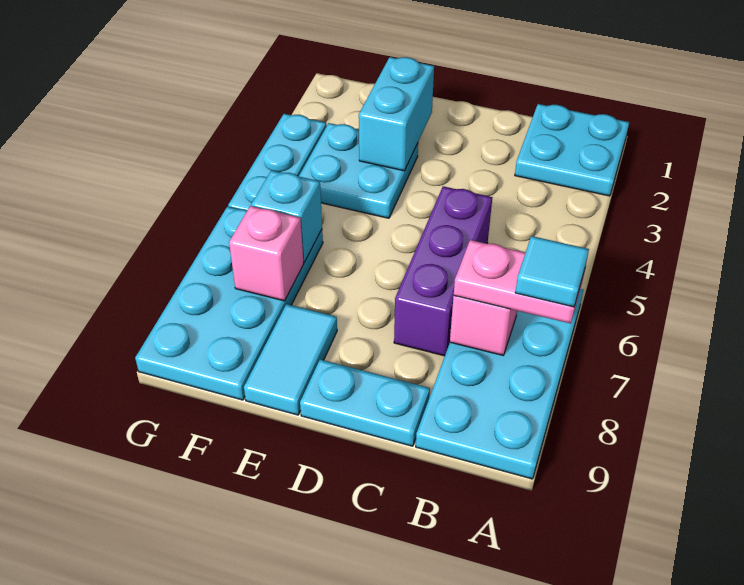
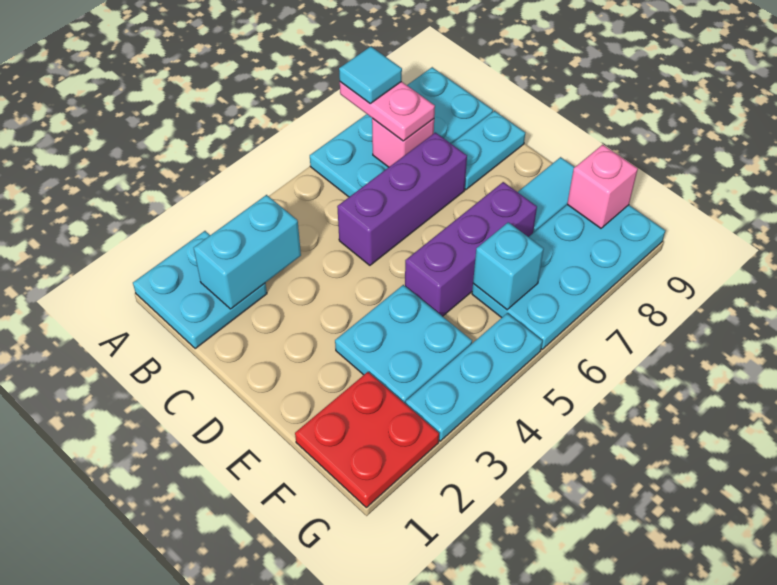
cyan plate C9:D9 level 1 -> cyan plate C8:C9 level 1
cyan brick E2:E3 level 2 -> cyan brick B2:B3 level 2
none -> purple brick E5:E7 level 1
none -> red plate F1:G2 level 1
pink brick F7 level 2 -> pink brick F9 level 2

